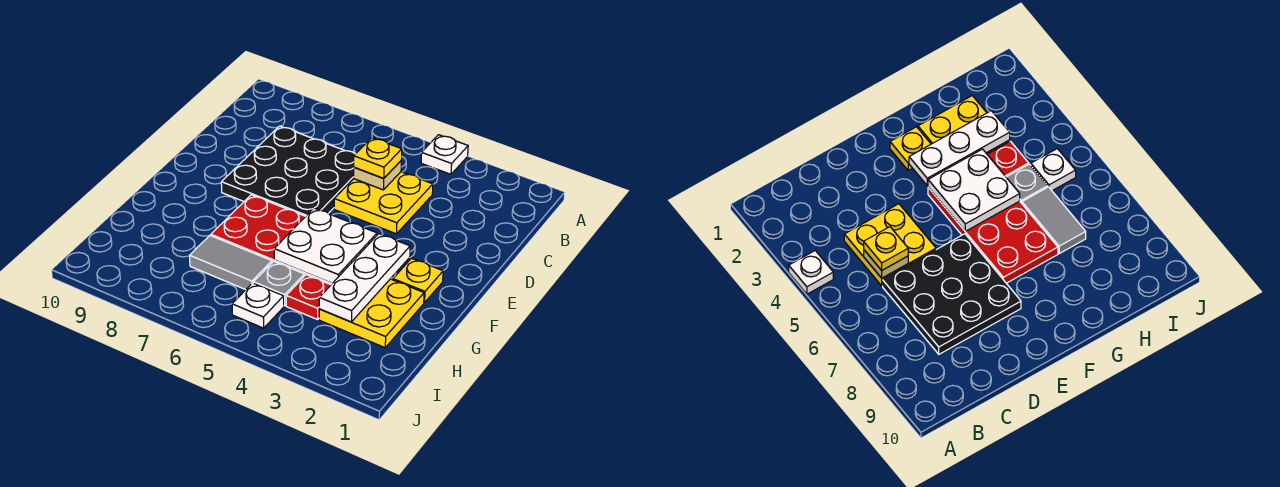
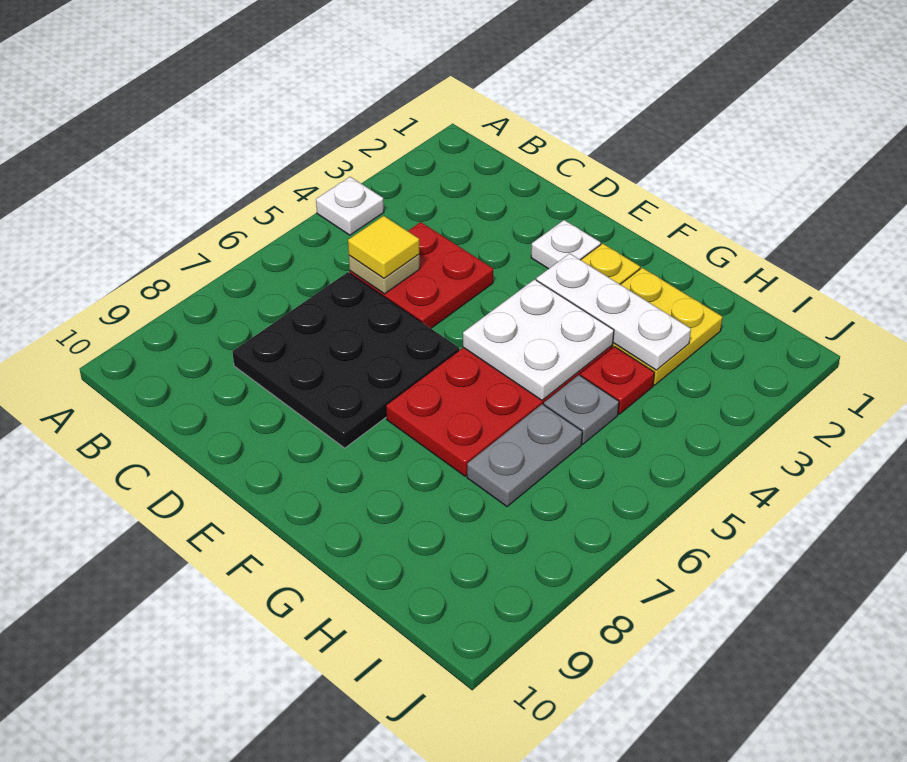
yellow plate C4:D5 level 1 -> red plate C4:D5 level 1
yellow plate C5 level 3 -> yellow tile C5 level 3
grey tile H6:H7 level 1 -> grey plate H6:H7 level 1
white plate I5 level 1 -> white plate E2 level 1

